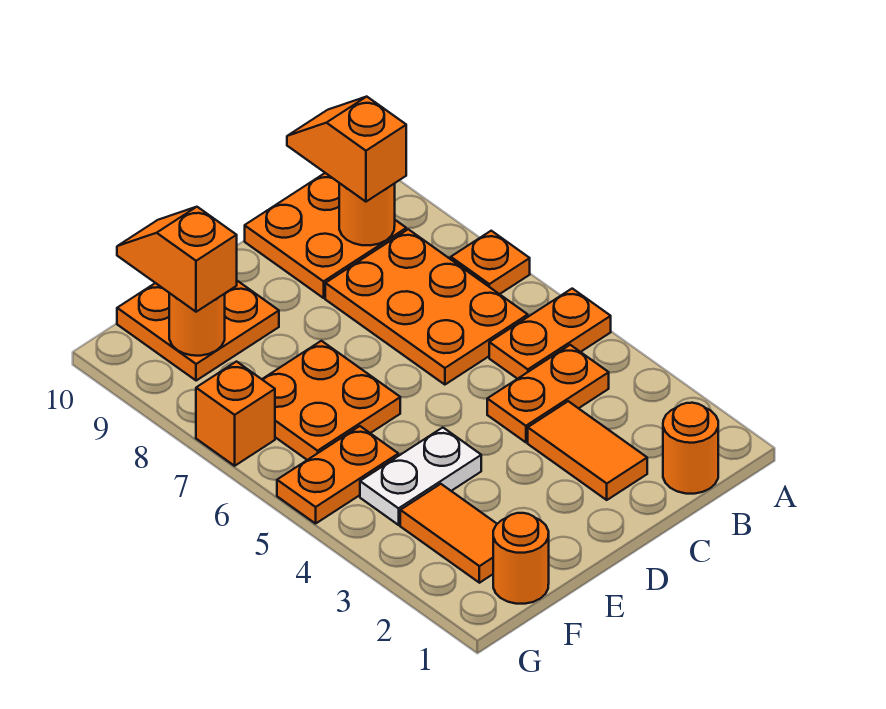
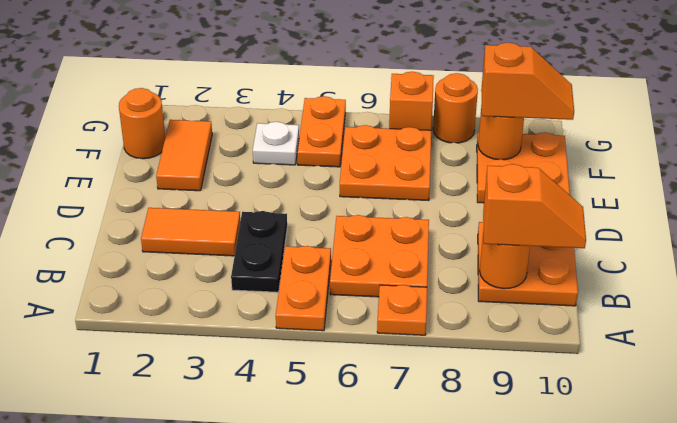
orange round brick B1 level 1 -> orange round brick G8 level 1
orange plate B4:C4 level 1 -> black plate B4:C4 level 1
orange plate B6:C8 level 1 -> orange plate B6:C7 level 1
white plate E4:F4 level 1 -> white plate F4 level 1
orange tile F2:F3 level 1 -> orange tile E2:F2 level 1

